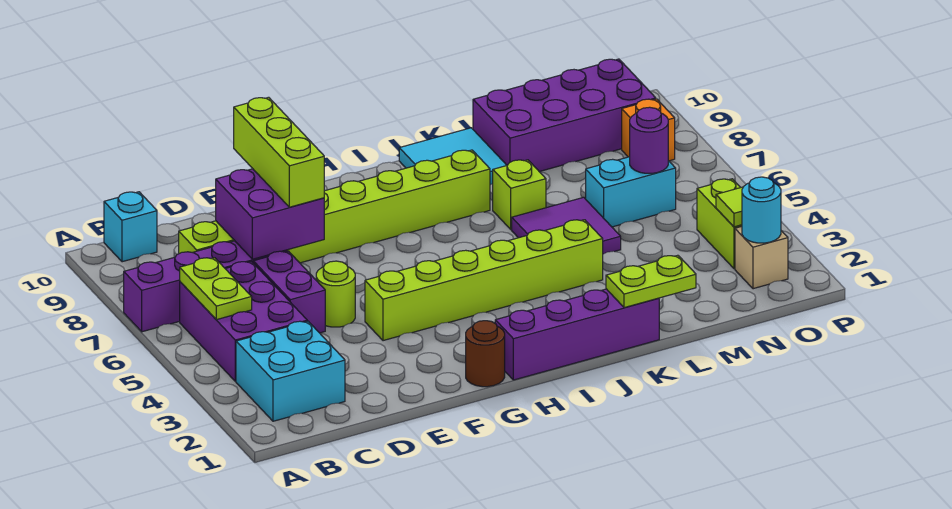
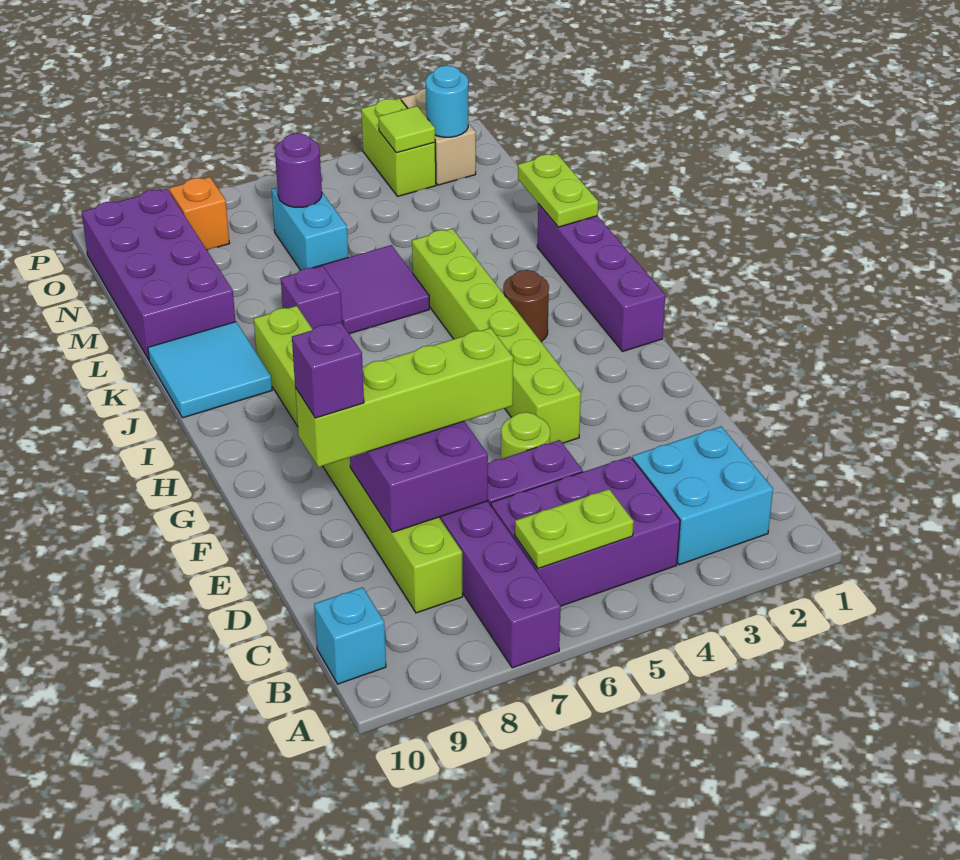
lime brick E7:E9 level 3 -> lime brick E6:E9 level 3
none -> purple brick E9 level 4
brown round brick G1 level 1 -> brown round brick I3 level 1
lime brick K7 level 1 -> purple brick K7 level 1
tan brick O2 level 1 -> tan brick O2:P2 level 1
lime brick O3:O4 level 1 -> lime brick O3:P3 level 1

